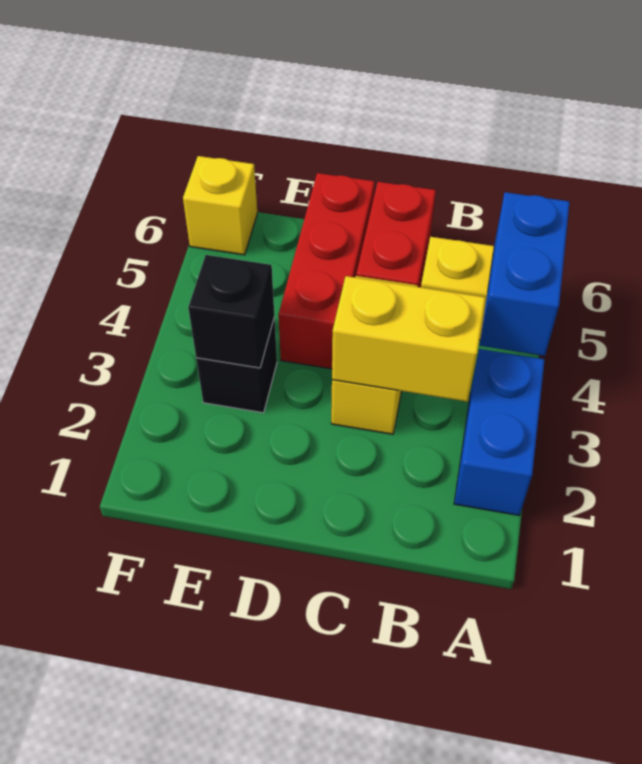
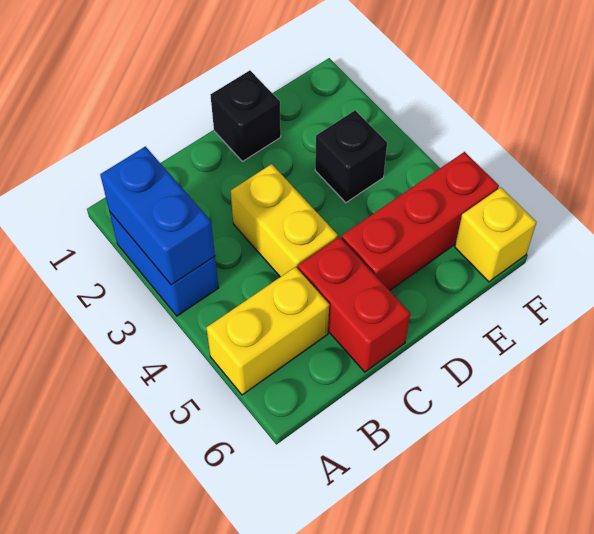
blue brick A4:A5 level 2 -> blue brick A2:A3 level 2
yellow brick B3:C3 level 2 -> none
red brick D4:D6 level 1 -> red brick D5:F5 level 1
black brick E3 level 2 -> black brick D1 level 1

